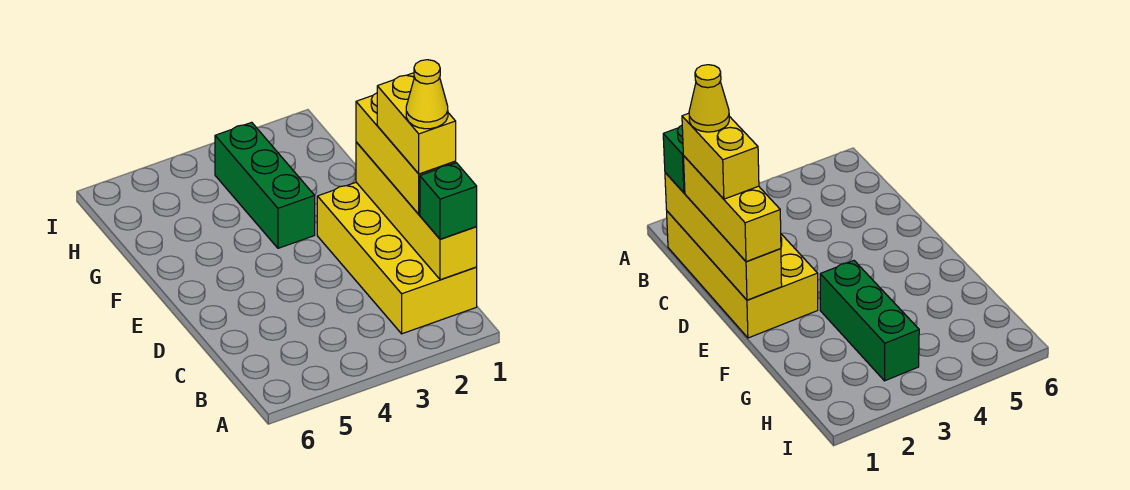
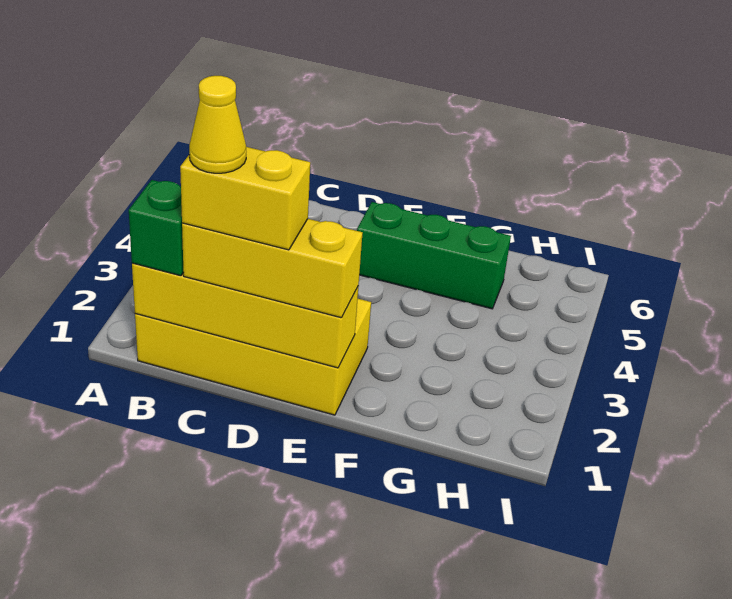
green brick F3:H3 level 1 -> green brick E5:G5 level 1

